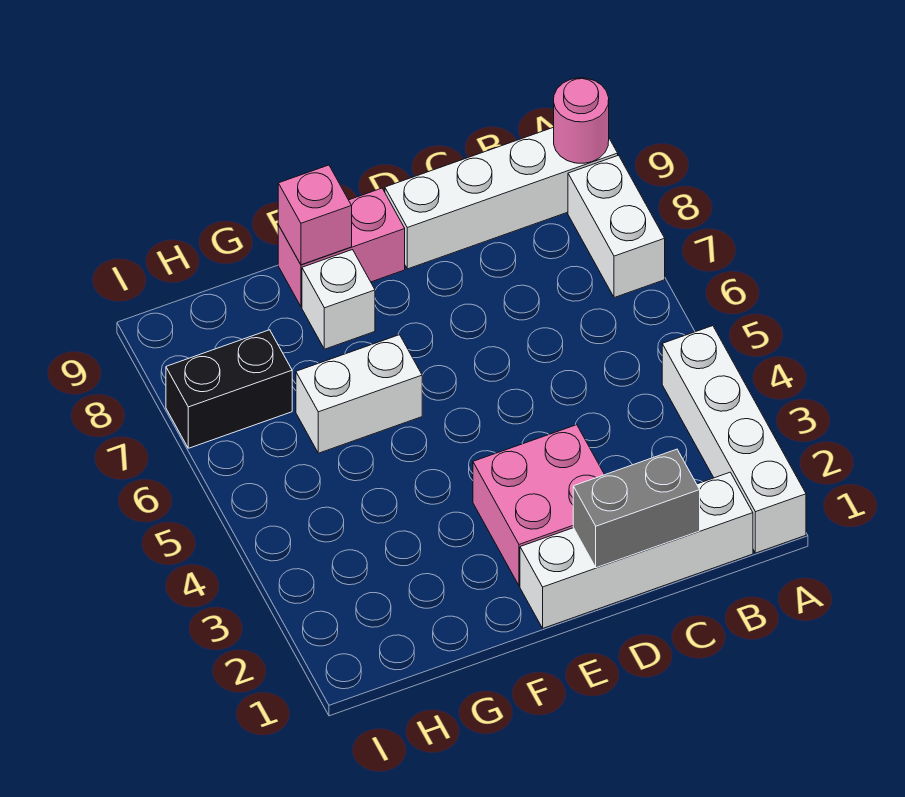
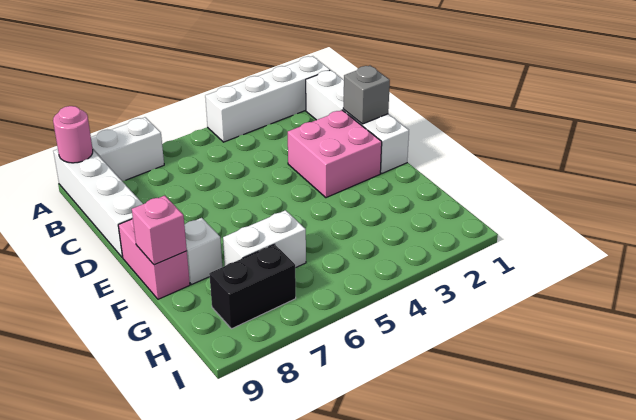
grey brick C1:D1 level 2 -> grey brick D1 level 2
white brick F6:G6 level 1 -> white brick G6:G7 level 1
black brick H7:I7 level 1 -> black brick H7:H8 level 1

